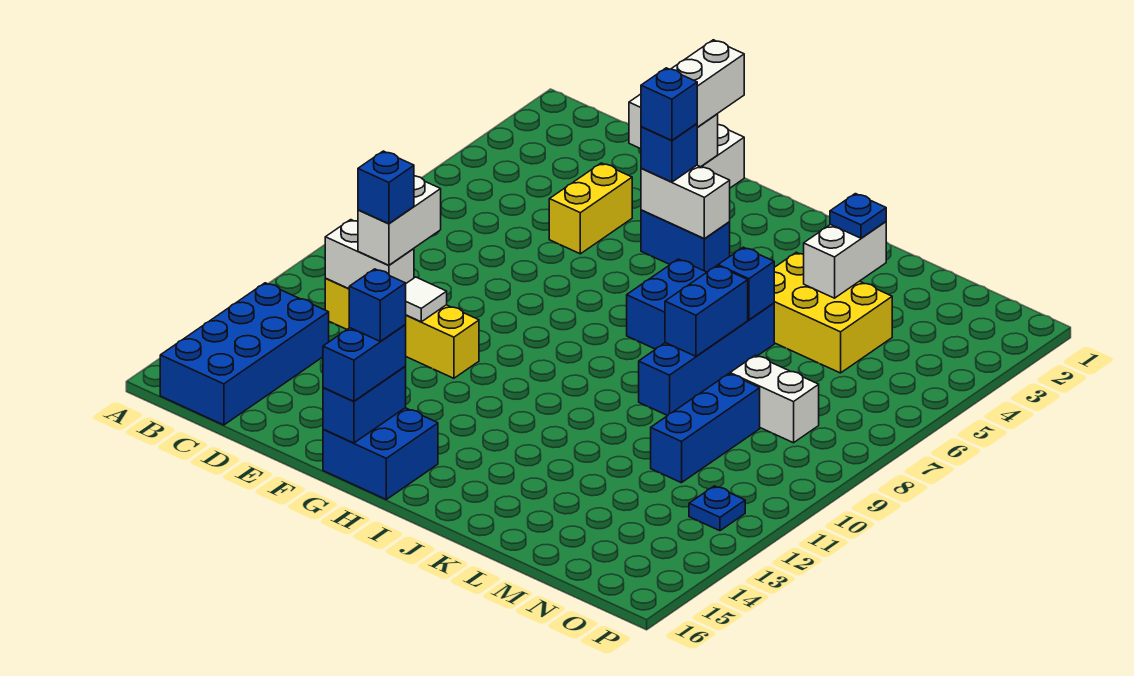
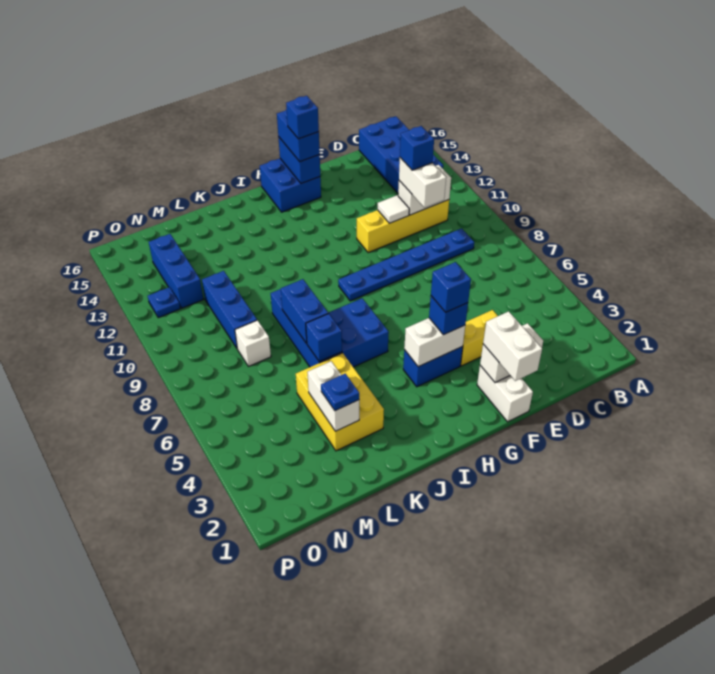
none -> blue plate C9:H9 level 1
yellow brick E4:E5 level 1 -> yellow brick E4:F4 level 1
yellow brick K4:M5 level 1 -> yellow brick K3:L5 level 1
white brick M8:N8 level 1 -> white brick M8 level 1
none -> blue brick N12:N14 level 1

